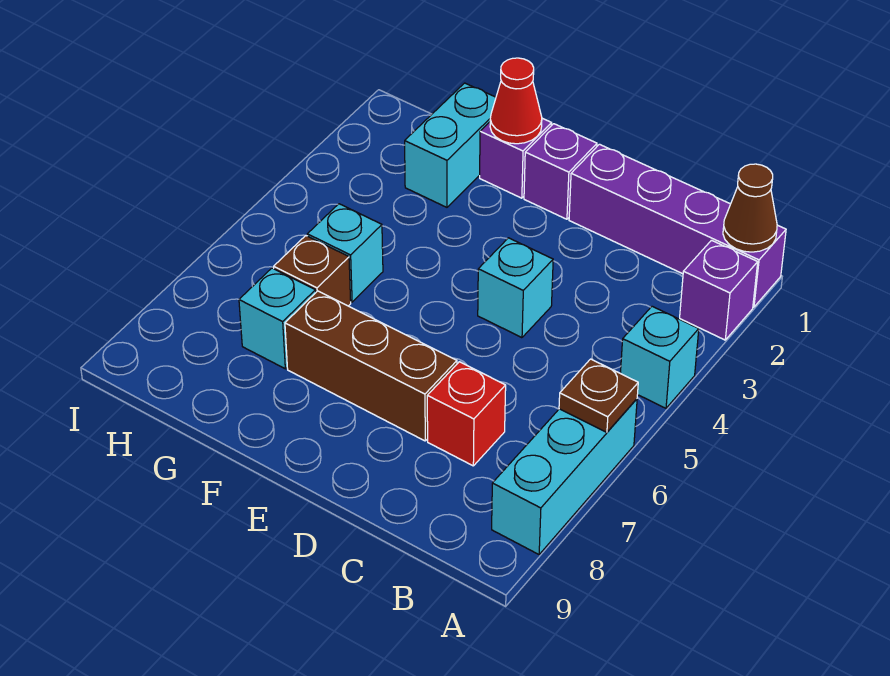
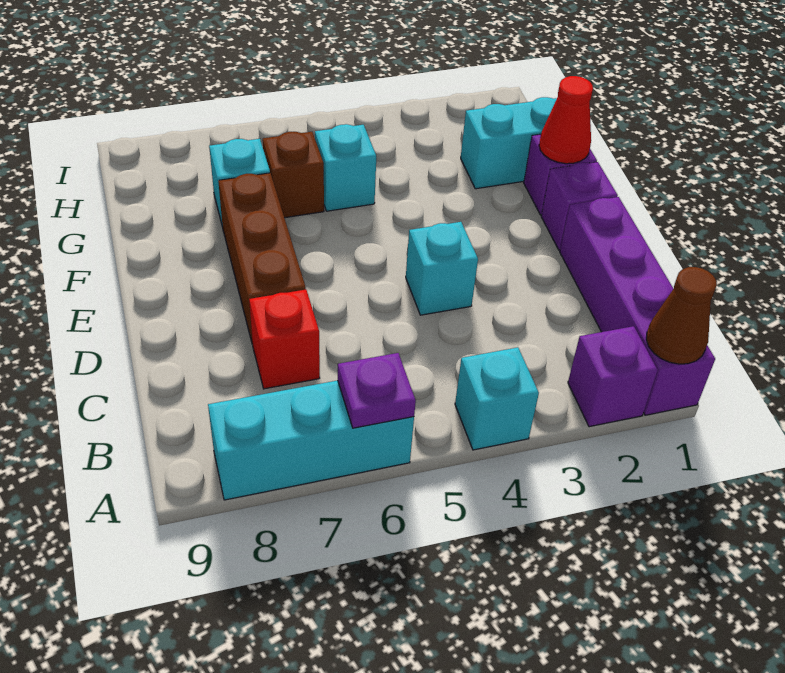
brown plate A6 level 2 -> purple plate A6 level 2

